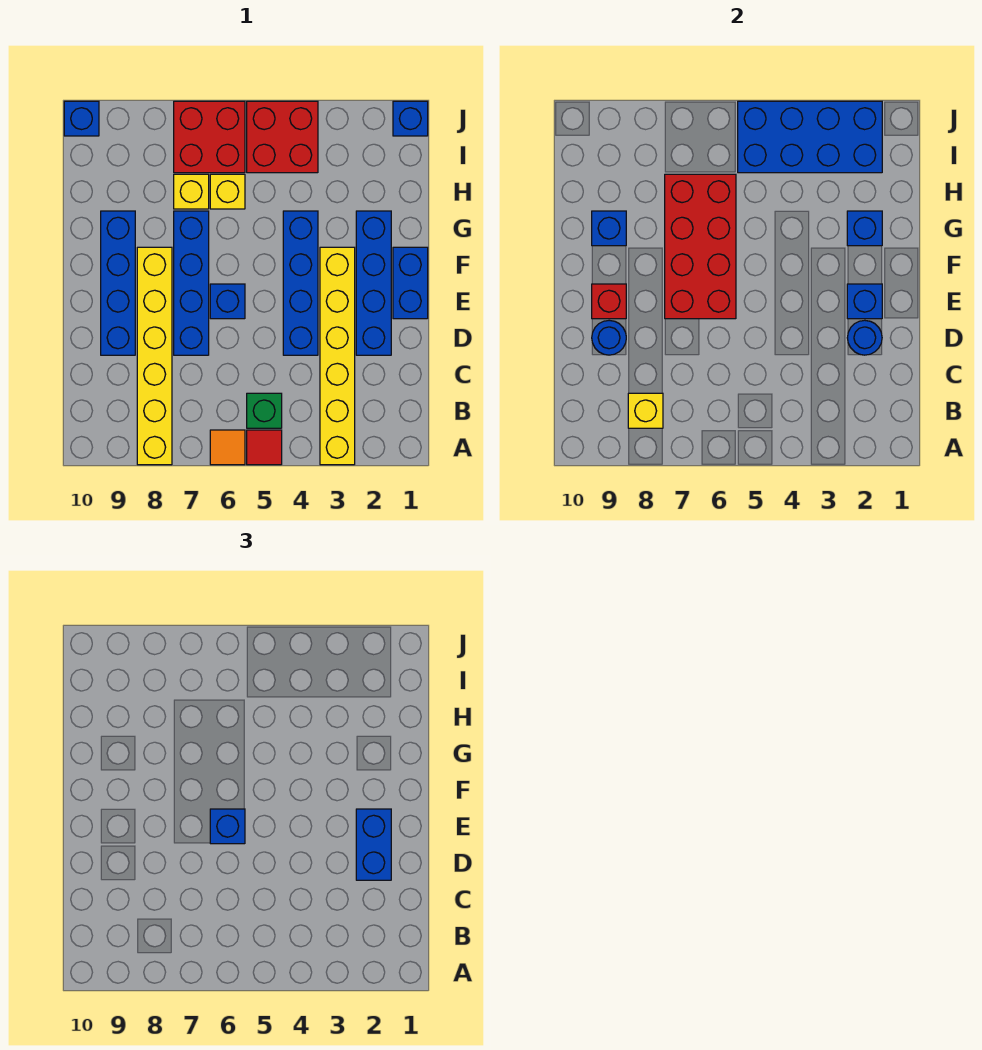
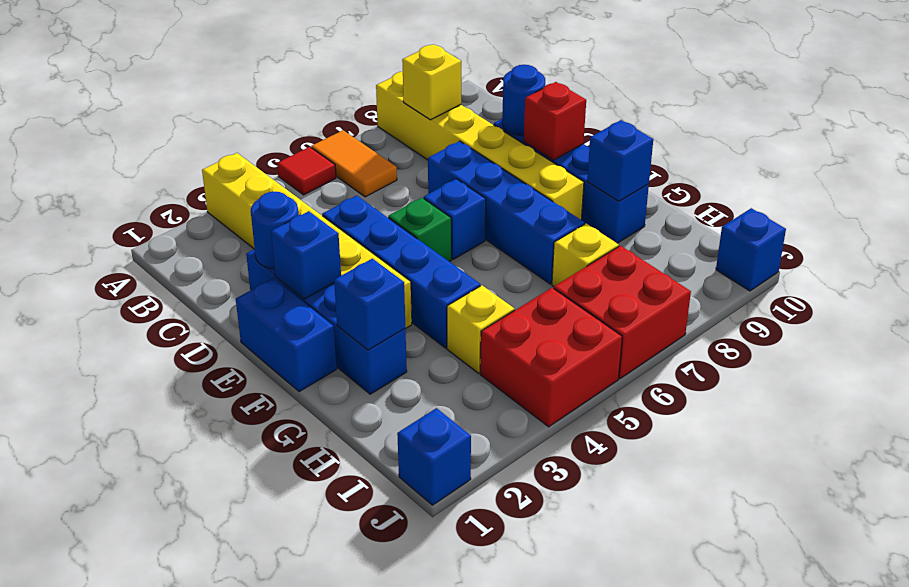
orange tile A6 level 1 -> orange tile A6:B6 level 1
green brick B5 level 1 -> green brick E5 level 1
blue brick D2:E2 level 3 -> none
red brick E6:H7 level 2 -> none
blue brick E6 level 3 -> none
yellow brick H6 level 1 -> yellow brick H4 level 1
blue brick I2:J5 level 2 -> none

